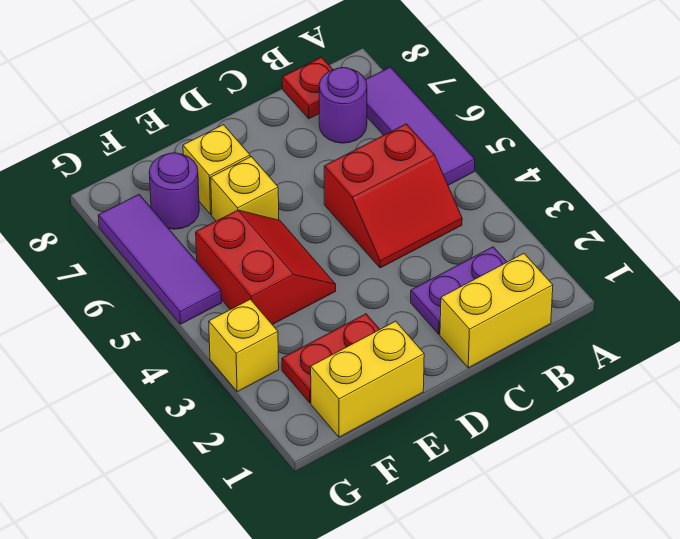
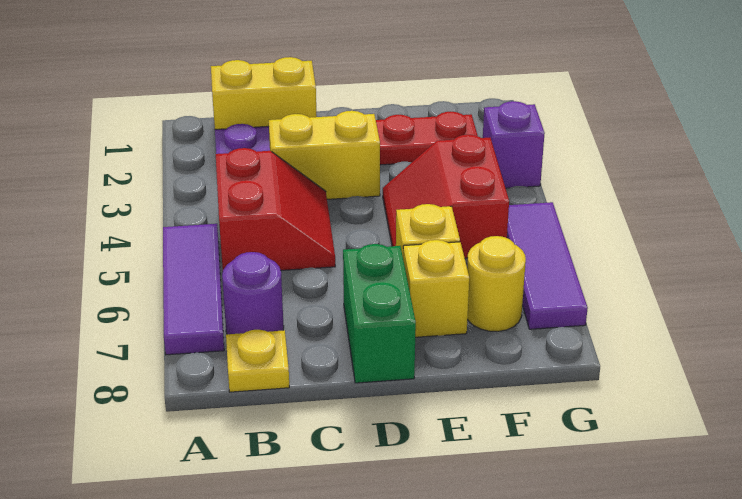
red slope B4:C5 level 1 top 5 -> red slope B4:C5 level 1 top B
red plate B8 level 1 -> yellow plate B8 level 1
none -> green brick D7:D8 level 1
yellow brick E1:F1 level 1 -> yellow brick C3:D3 level 1
purple round brick F7 level 1 -> yellow round brick F7 level 1
yellow brick G3 level 1 -> purple brick G3 level 1

